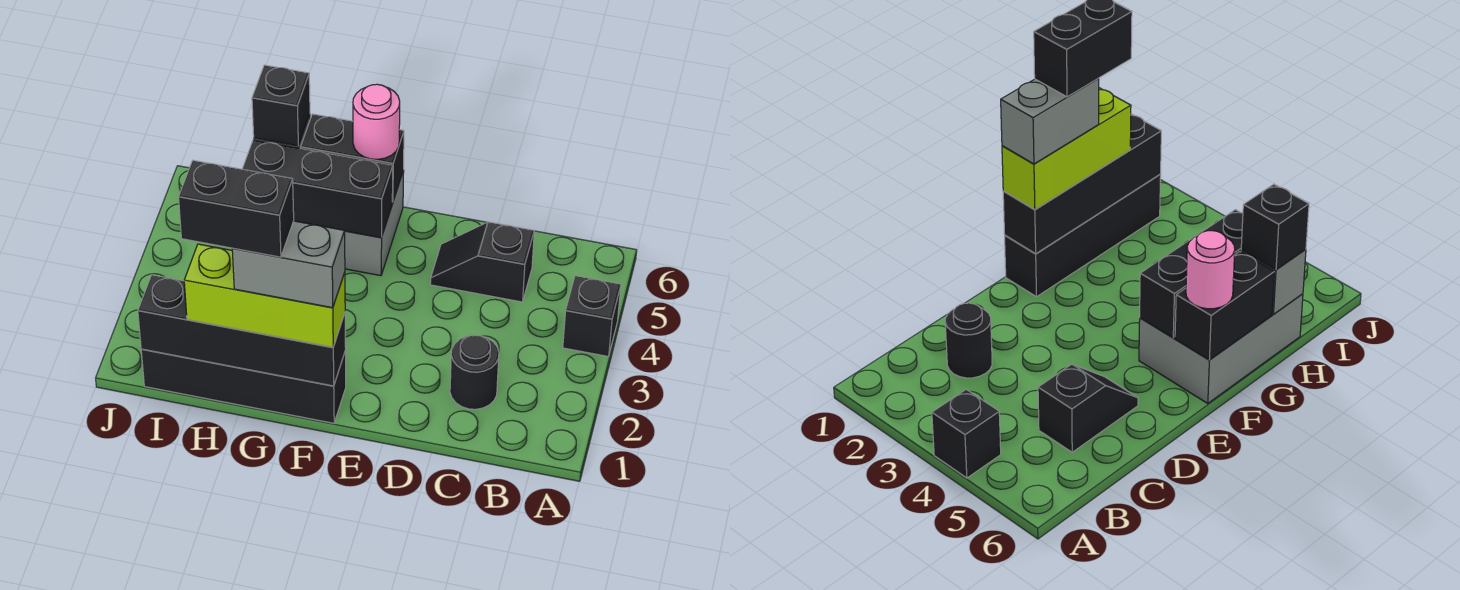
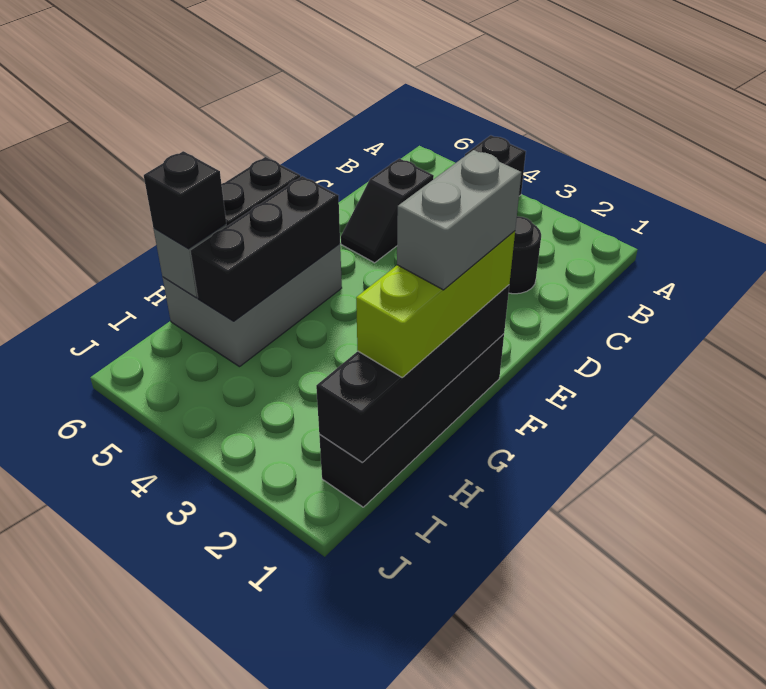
pink round brick F6 level 3 -> none
black brick G1:H1 level 5 -> none

